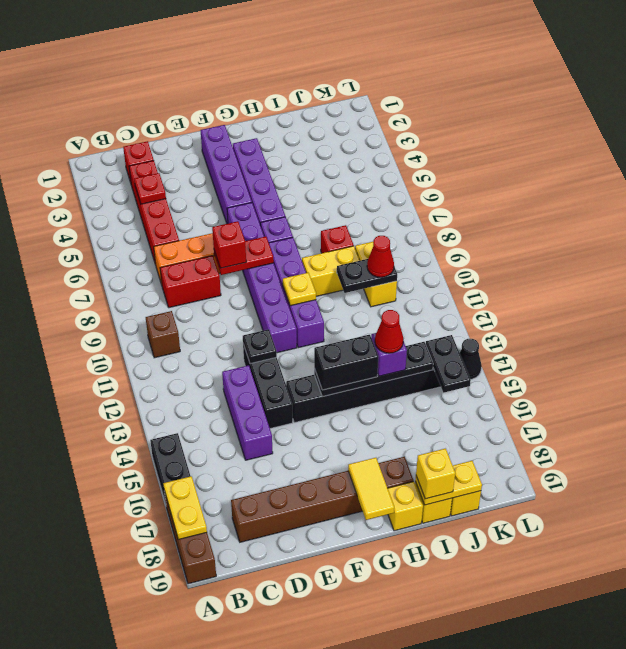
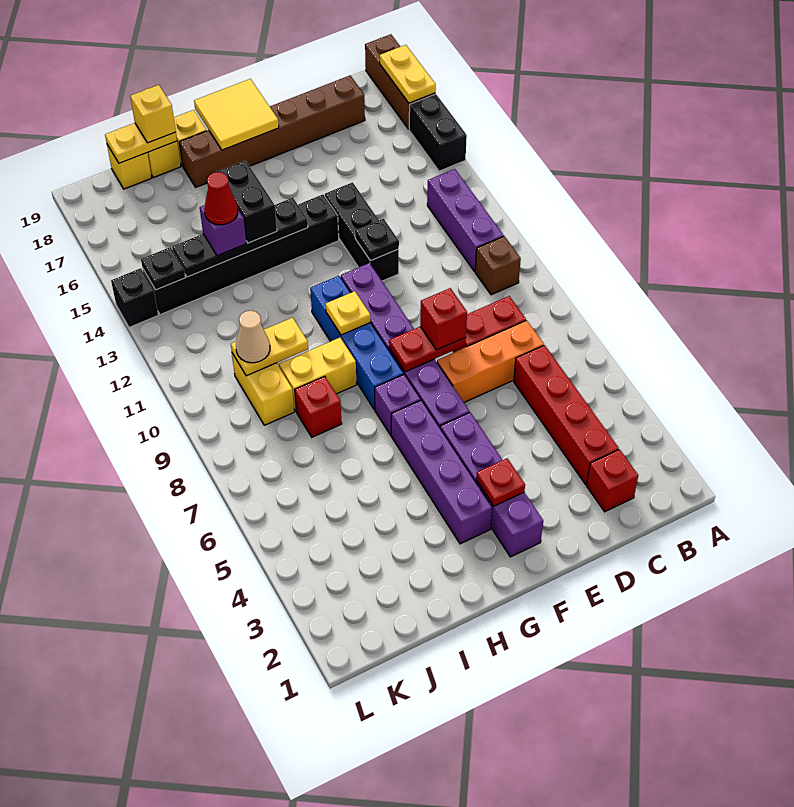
red plate C4 level 2 -> red plate F3 level 2
purple brick D13:D15 level 1 -> purple brick B11:B13 level 1
purple brick G8:G11 level 1 -> blue brick G8:G11 level 1
black brick G14:H14 level 3 -> black brick H14:H15 level 3
yellow tile G18:G19 level 2 -> yellow tile F18:G19 level 2
black plate I10:J10 level 2 -> yellow plate I10:J10 level 2
red cone J10 level 3 -> tan cone J10 level 3
black plate K14:K15 level 2 -> black plate K14 level 2
black cone L14 level 1 -> black brick L14 level 1

